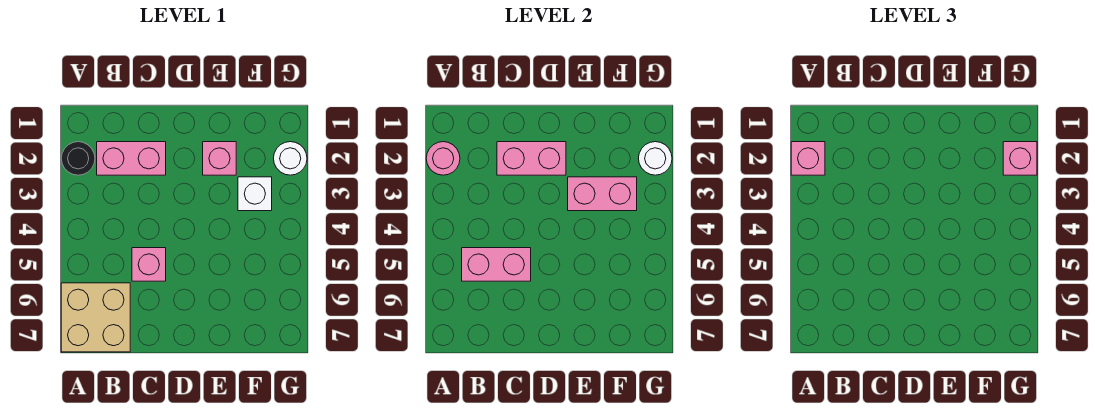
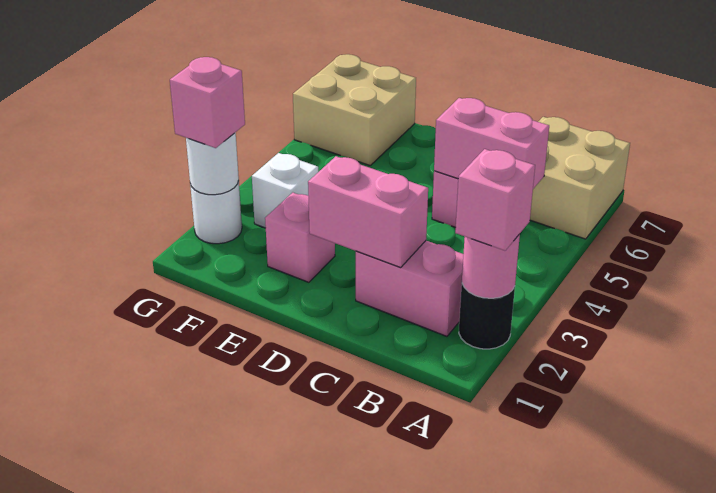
pink brick E3:F3 level 2 -> none
none -> tan brick F6:G7 level 1

